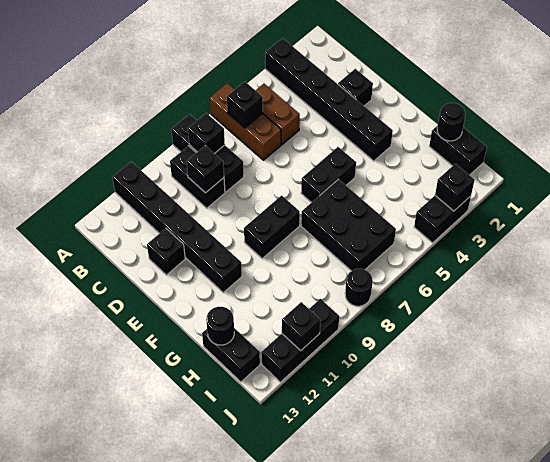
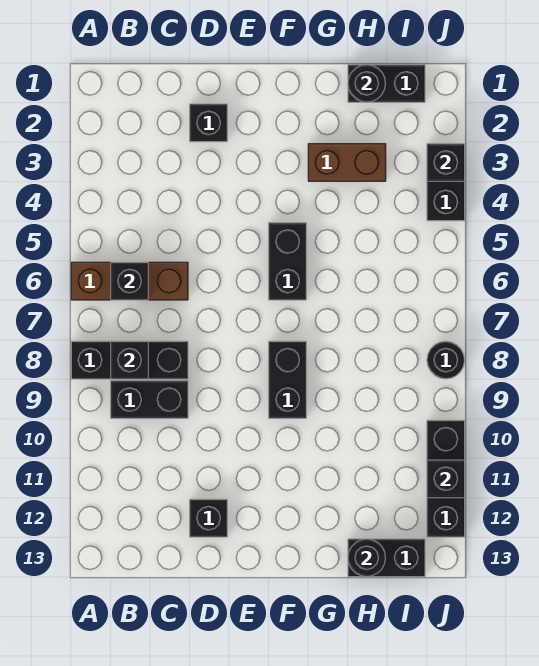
black brick A3:F3 level 1 -> none
black brick A11:F11 level 1 -> none
brown brick B5:C5 level 1 -> brown brick G3:H3 level 1
black brick C9 level 2 -> none
black brick G6:I7 level 1 -> none

